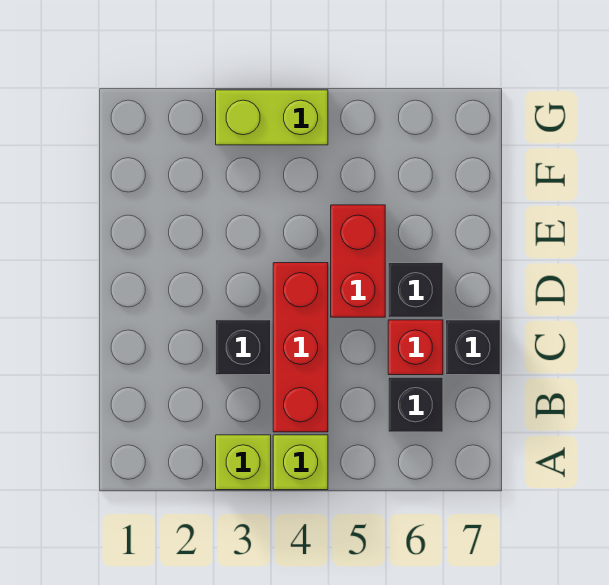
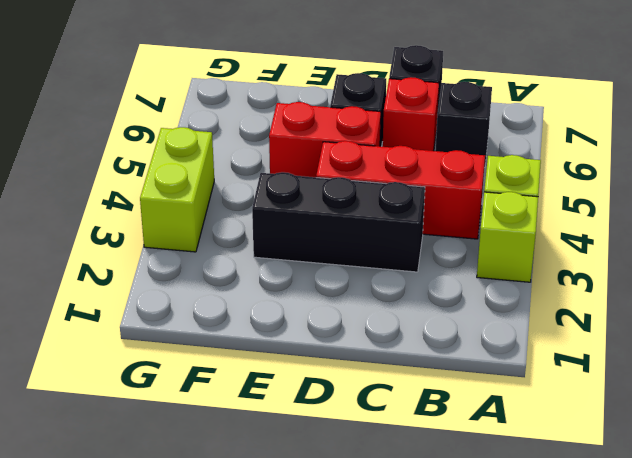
black brick C3 level 1 -> black brick C3:E3 level 1

